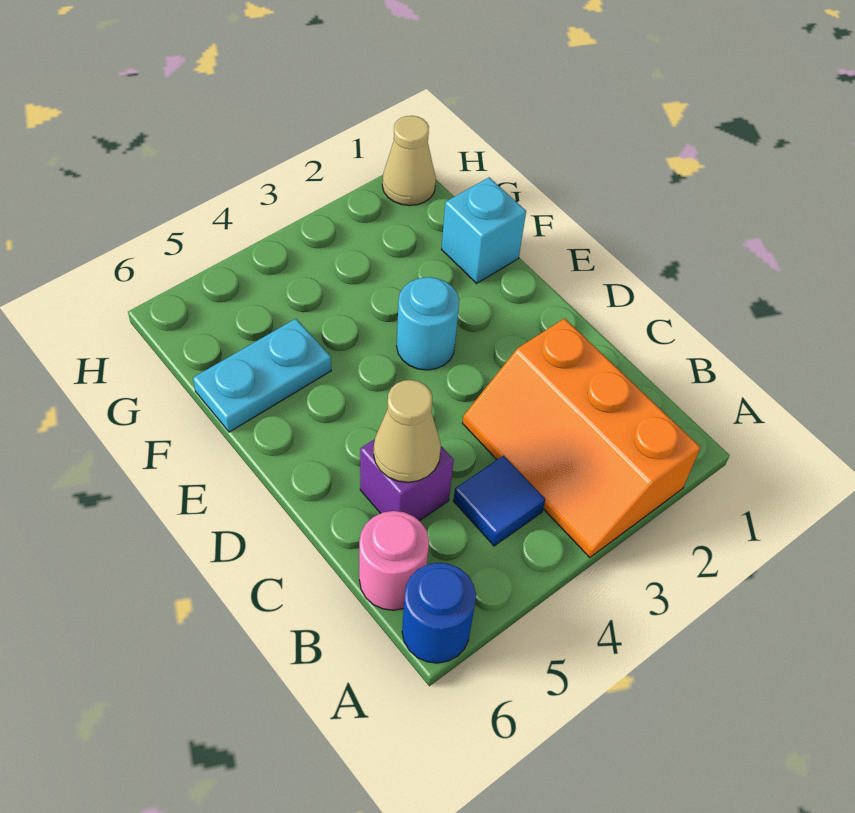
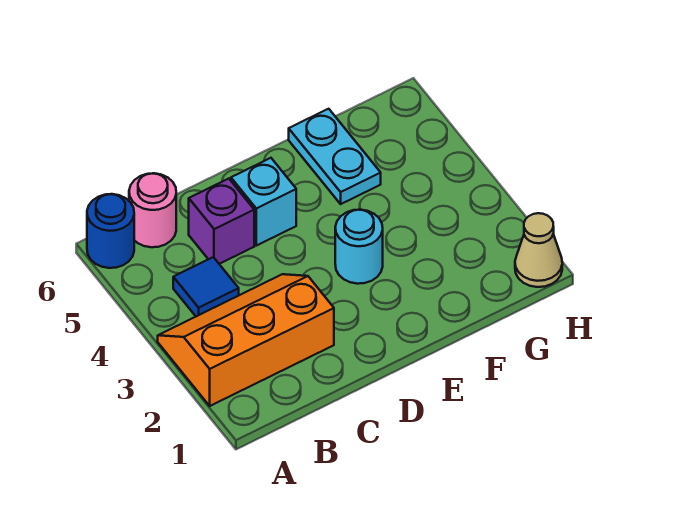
tan cone C5 level 2 -> none
cyan brick F1 level 1 -> cyan brick D5 level 1

